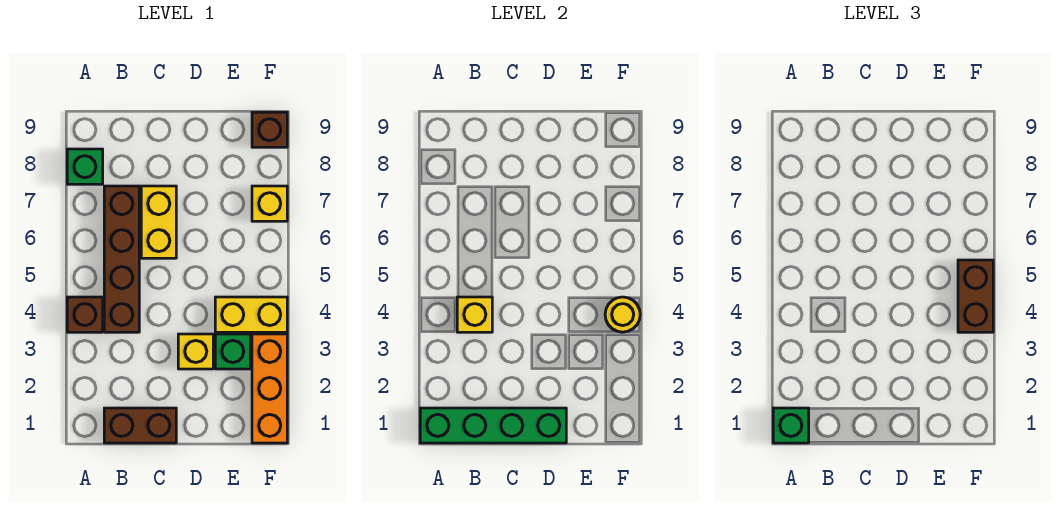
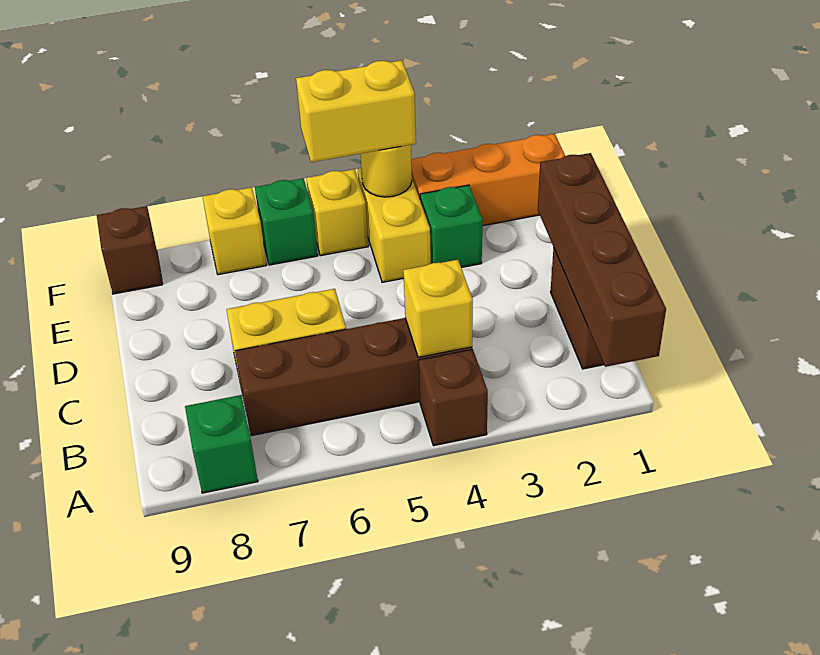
green brick A1:D1 level 2 -> brown brick A1:D1 level 2
green brick A1 level 3 -> green brick F6 level 1
yellow brick D3 level 1 -> yellow brick F5 level 1
brown brick F4:F5 level 3 -> yellow brick F4:F5 level 3

